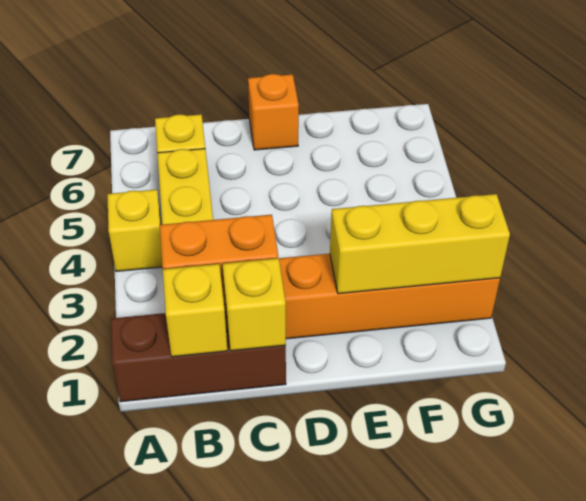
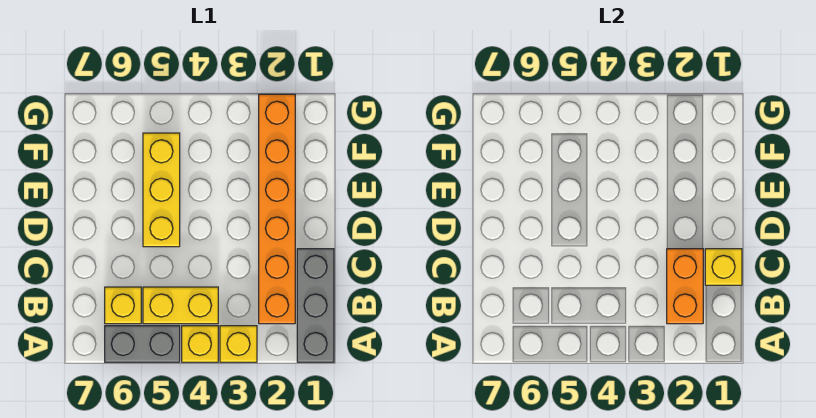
brown brick A1:C1 level 1 -> grey brick A1:C1 level 1
none -> grey brick A5:A6 level 1
yellow brick B1 level 2 -> yellow brick A3 level 1
orange brick D7 level 1 -> none
yellow brick E2:G2 level 2 -> yellow brick D5:F5 level 1

